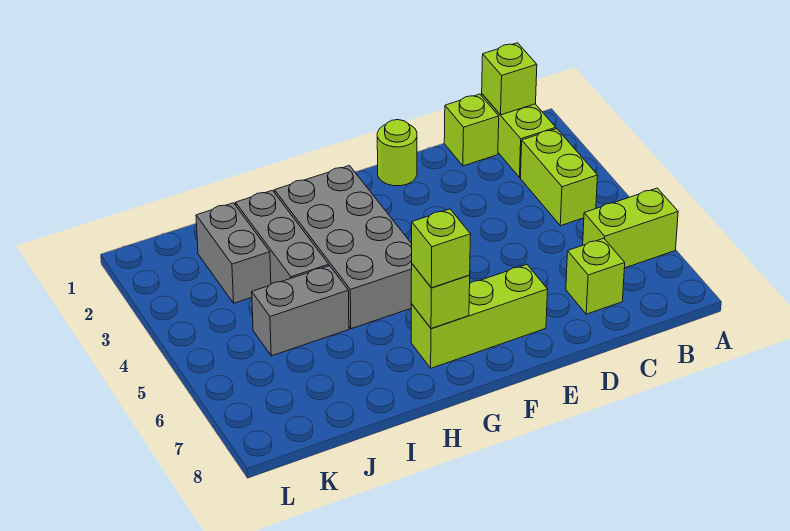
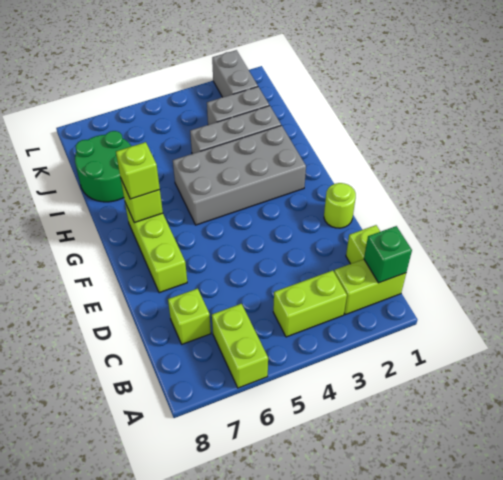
lime brick B1 level 2 -> green brick B1 level 2
grey brick I5:J5 level 1 -> grey brick K2:L2 level 1
none -> green round brick I7:J8 level 1

